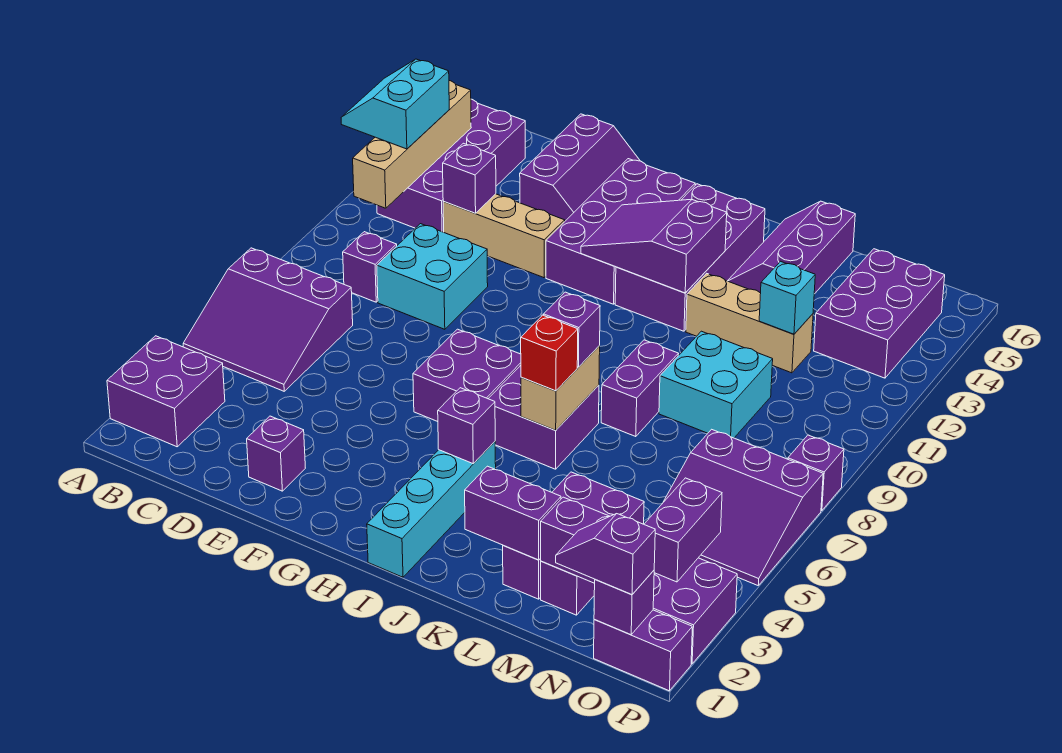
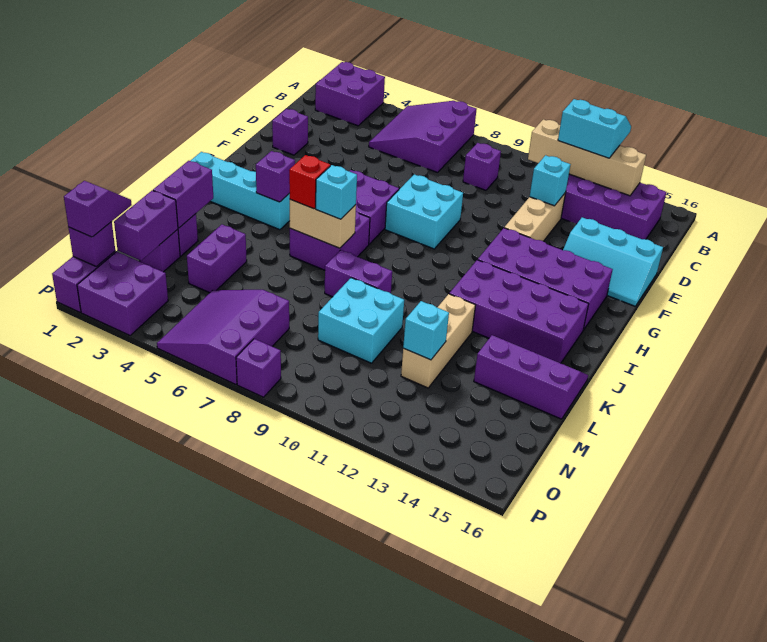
cyan brick D9:E10 level 1 -> cyan brick F8:G9 level 1
purple brick D12 level 2 -> cyan brick D12 level 2
purple slope E14:F16 level 1 top E -> cyan slope E14:F16 level 1 top E
purple slope H12:J13 level 2 top J -> none
purple brick J7 level 3 -> cyan brick J7 level 3
purple brick N13:O15 level 1 -> none
purple brick O3:O4 level 2 -> none

